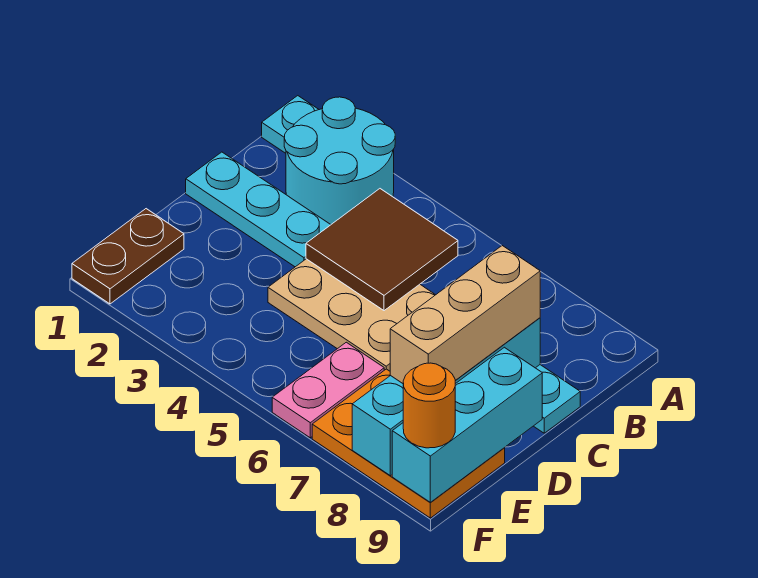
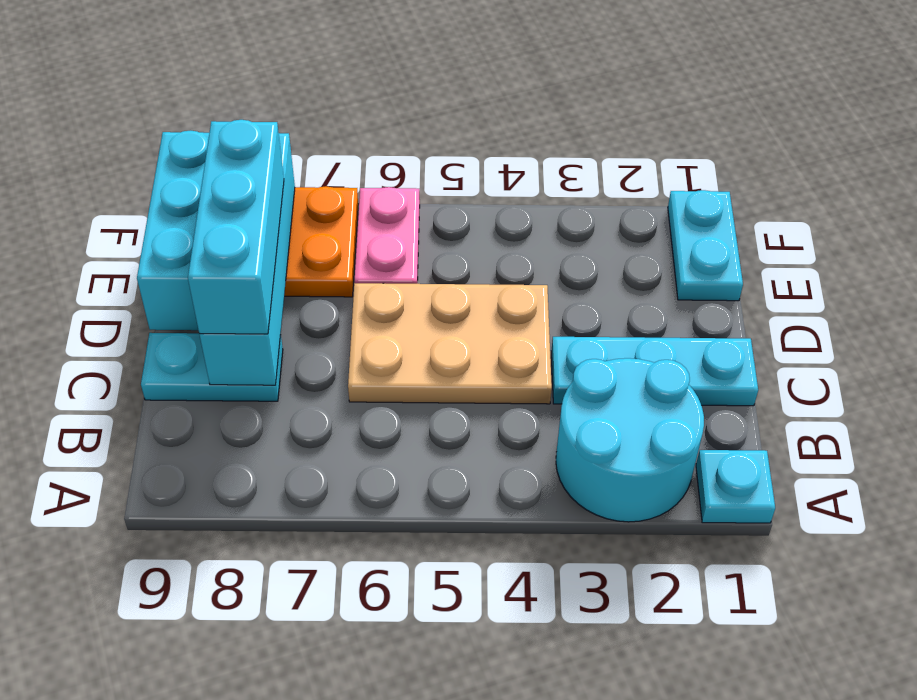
brown tile B4:C5 level 2 -> none
tan brick C8:E8 level 3 -> cyan brick C8:E8 level 3
brown plate E1:F1 level 1 -> cyan plate E1:F1 level 1
orange round brick F9 level 3 -> none

